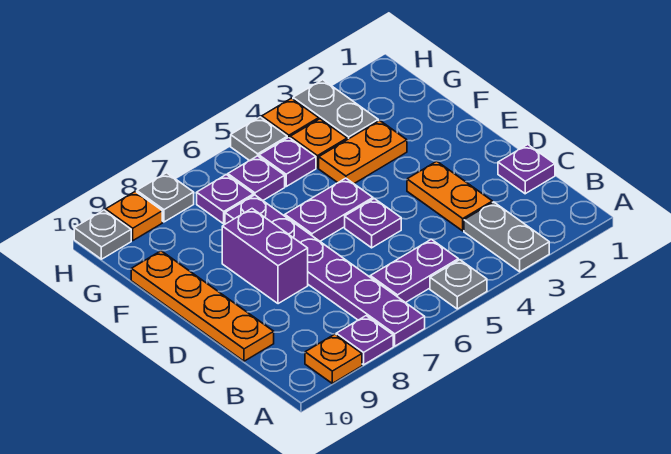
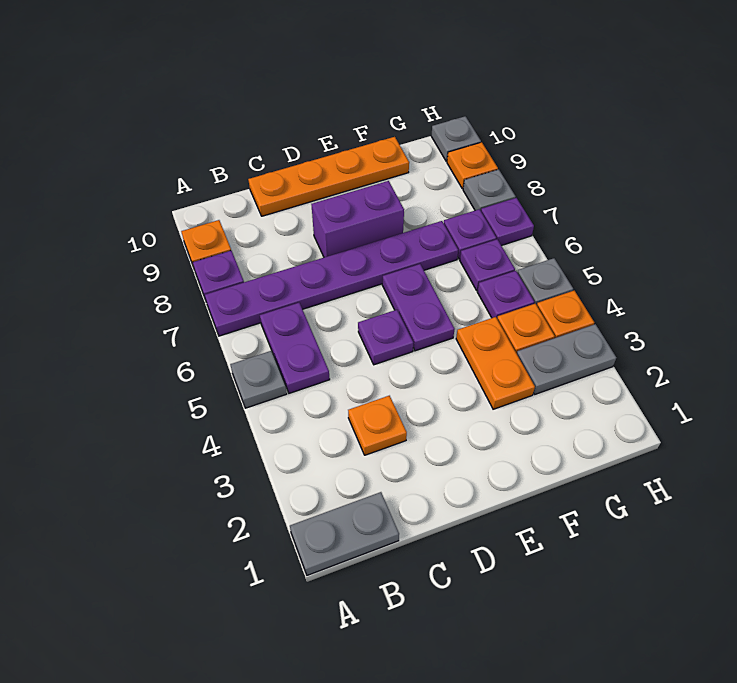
grey plate A3:B3 level 1 -> grey plate A1:B1 level 1
purple plate C1 level 1 -> purple plate H7 level 1
orange plate C3:D3 level 1 -> orange plate C3 level 1

